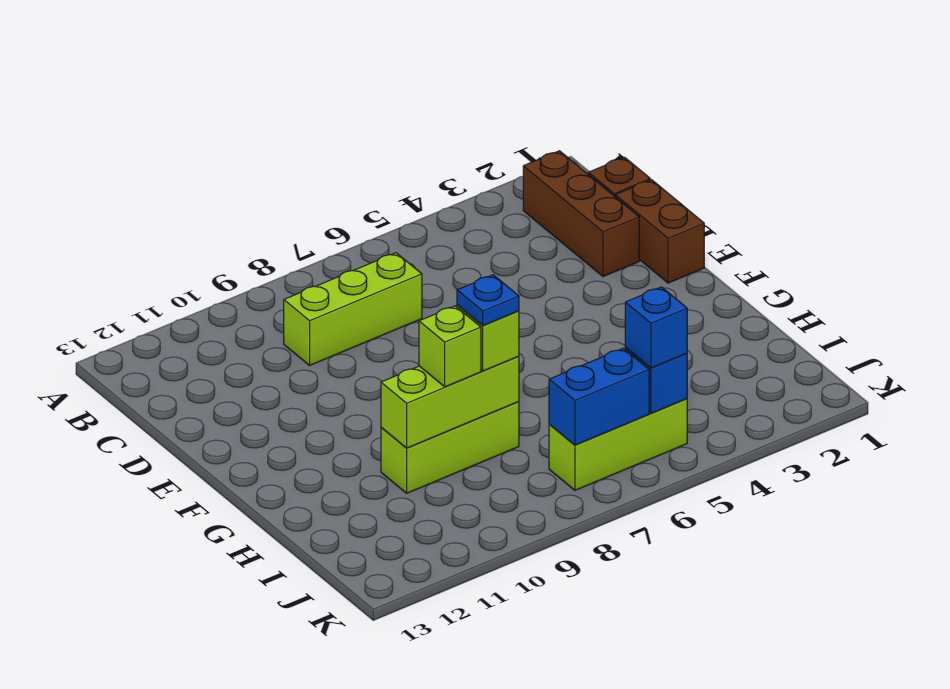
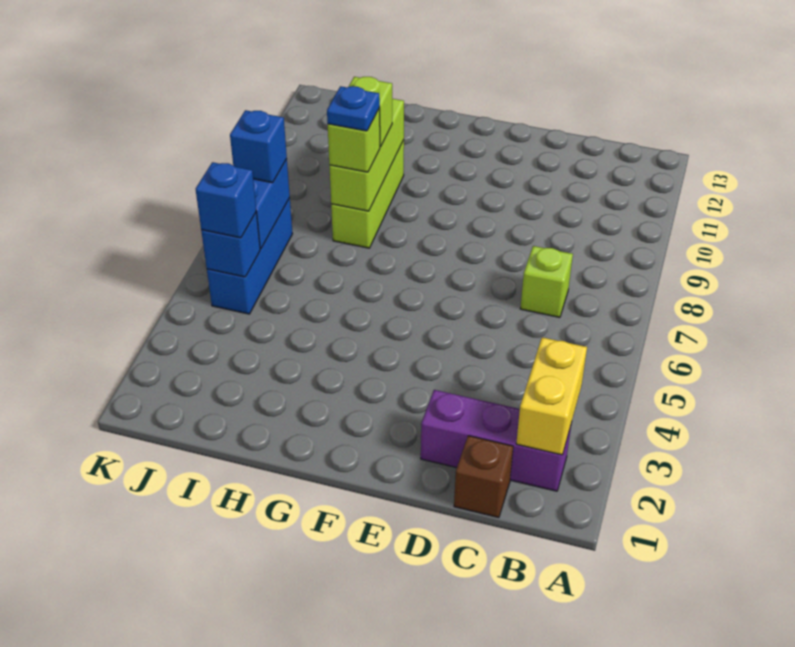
brown brick B2:D2 level 1 -> purple brick B2:D2 level 1
none -> yellow brick B2:B3 level 2
lime brick C7:C9 level 1 -> lime brick C7 level 1
brown brick D1:E1 level 1 -> none
lime brick J5:J7 level 1 -> blue brick J5:J7 level 1
none -> blue brick J7 level 3

